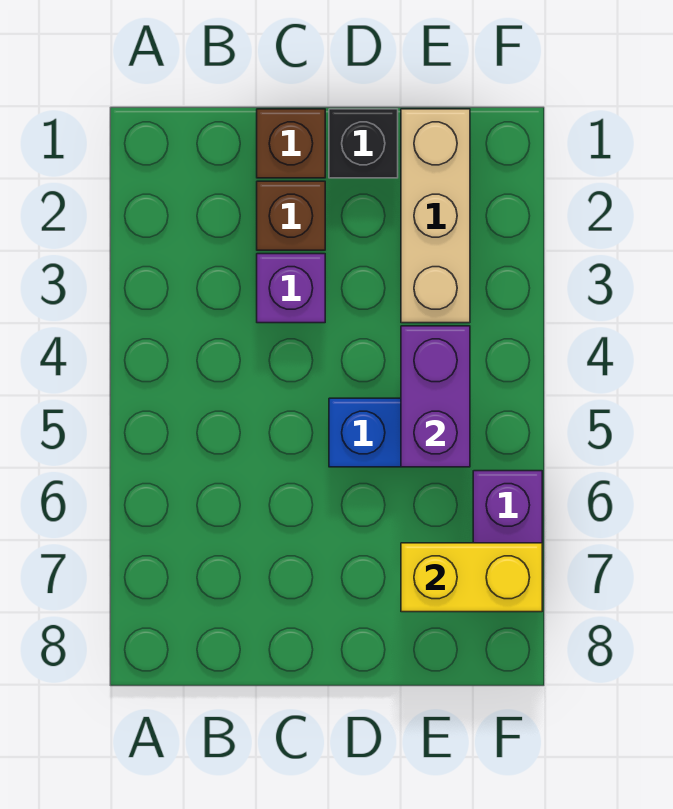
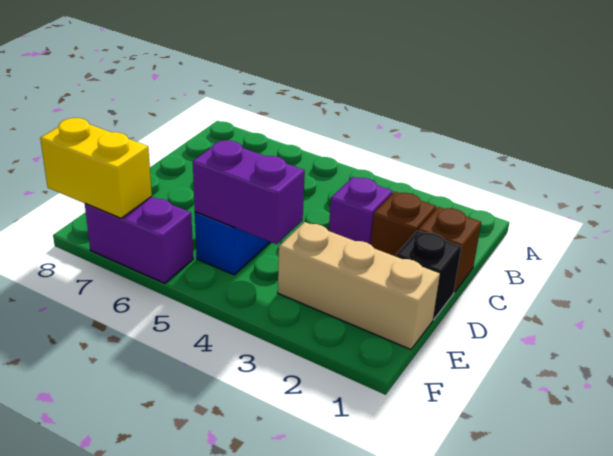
yellow brick E7:F7 level 2 -> yellow brick F7:F8 level 2

